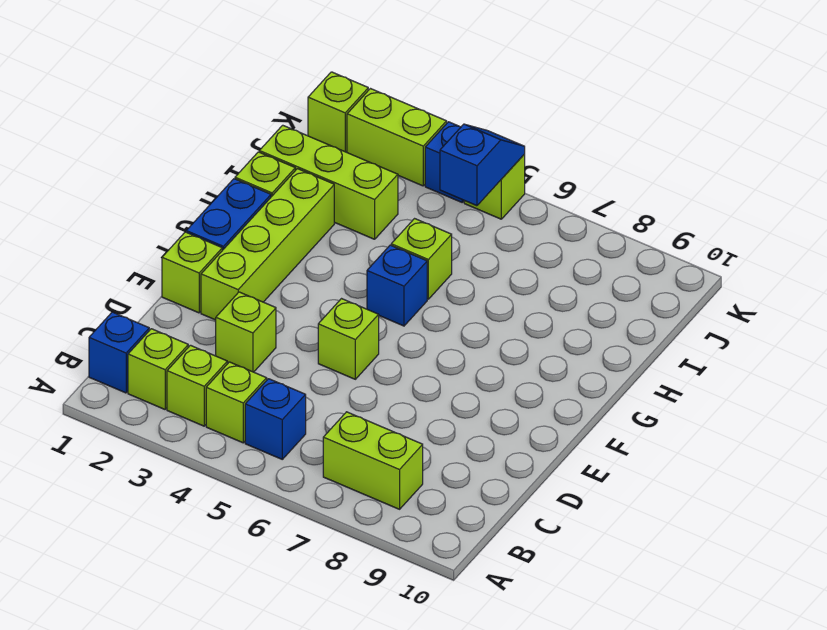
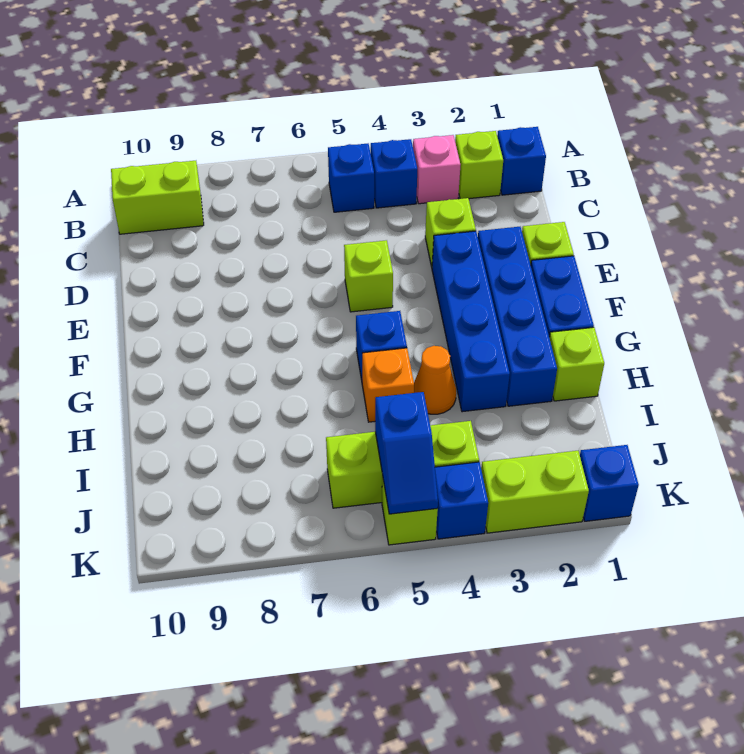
lime brick B3 level 1 -> pink brick B3 level 1
lime brick B4 level 1 -> blue brick B4 level 1
lime brick B7:B8 level 1 -> lime brick B9:B10 level 1
lime brick E2:H2 level 1 -> blue brick E2:H2 level 1
none -> blue brick E3:H3 level 1
none -> orange cone H4 level 1
lime brick H5 level 1 -> orange brick H5 level 1
lime brick I1:I3 level 1 -> lime brick J4:J6 level 1
lime brick K1 level 1 -> blue brick K1 level 1

